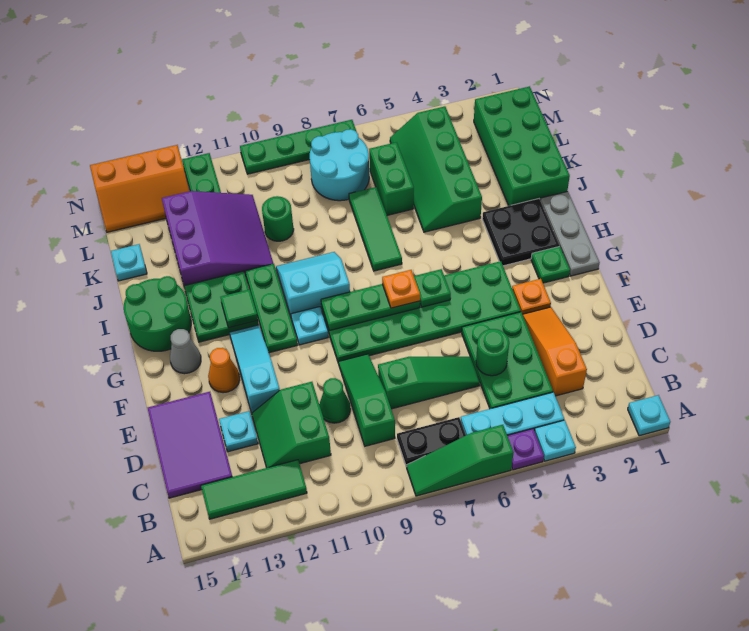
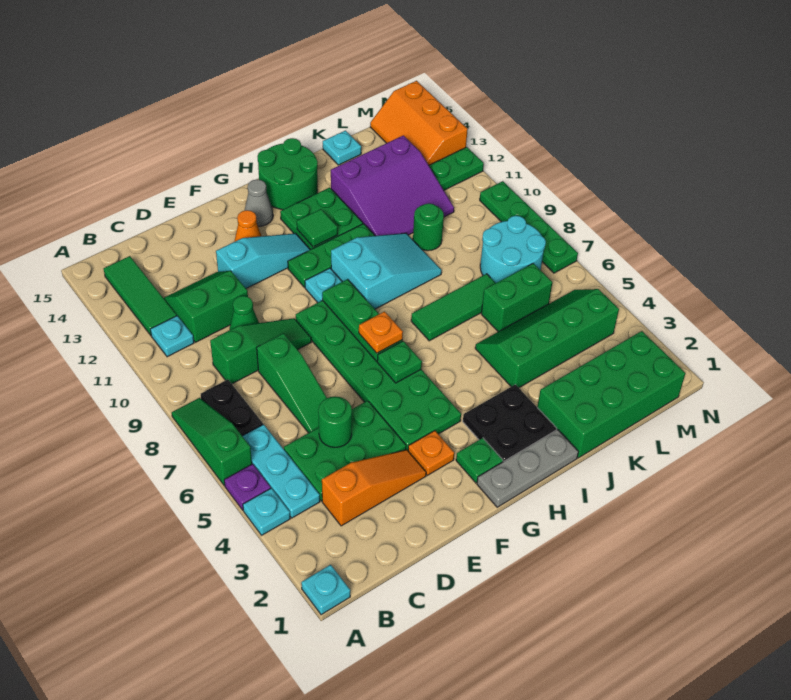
purple tile C14:E15 level 1 -> none
cyan plate D13 level 1 -> cyan plate B11 level 1
cyan slope H9:I10 level 1 top H -> cyan slope H9:J10 level 1 top H

